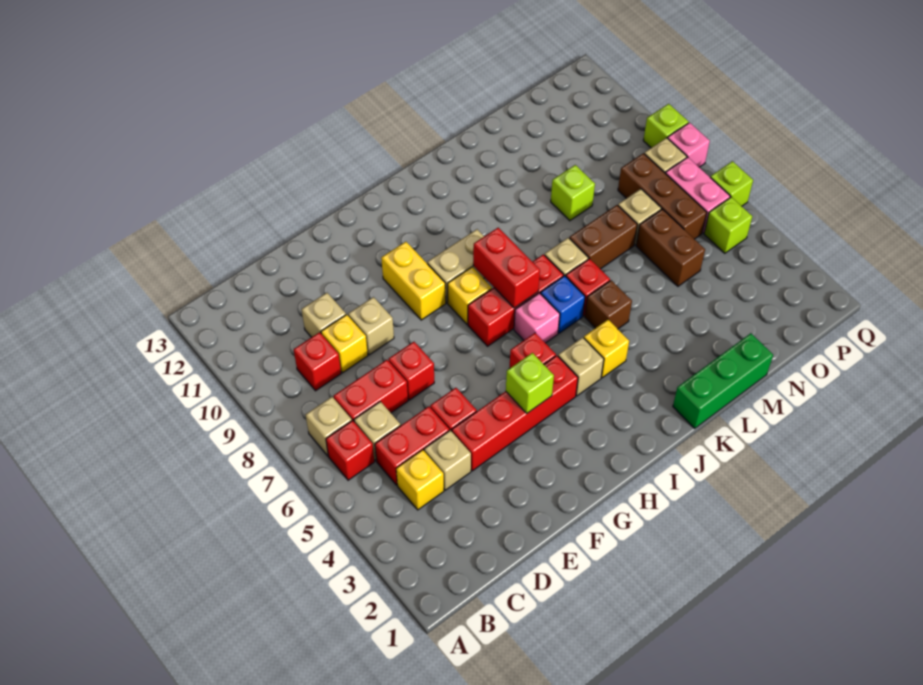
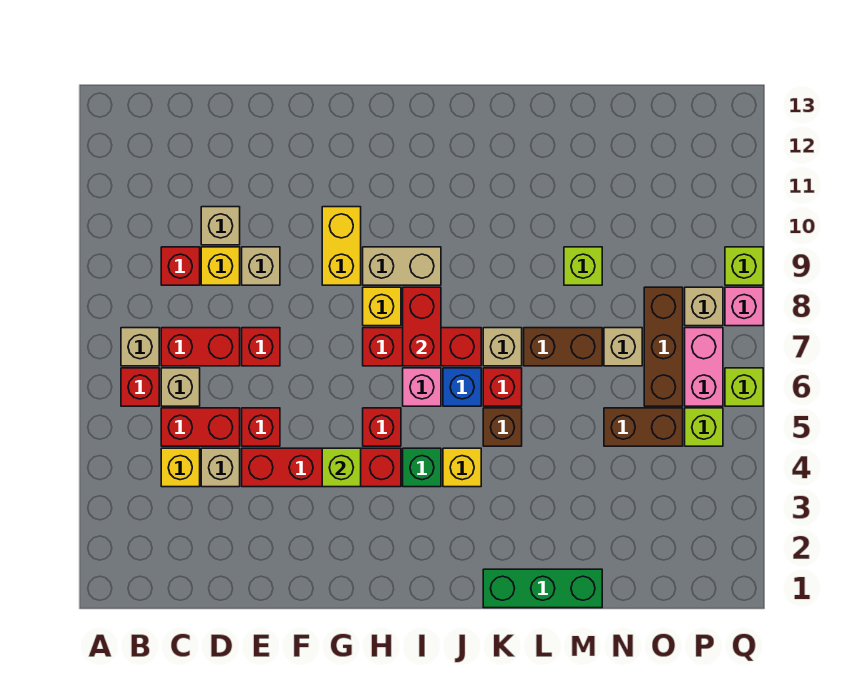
tan brick I4 level 1 -> green brick I4 level 1
brown brick N5:N6 level 1 -> brown brick N5:O5 level 1

